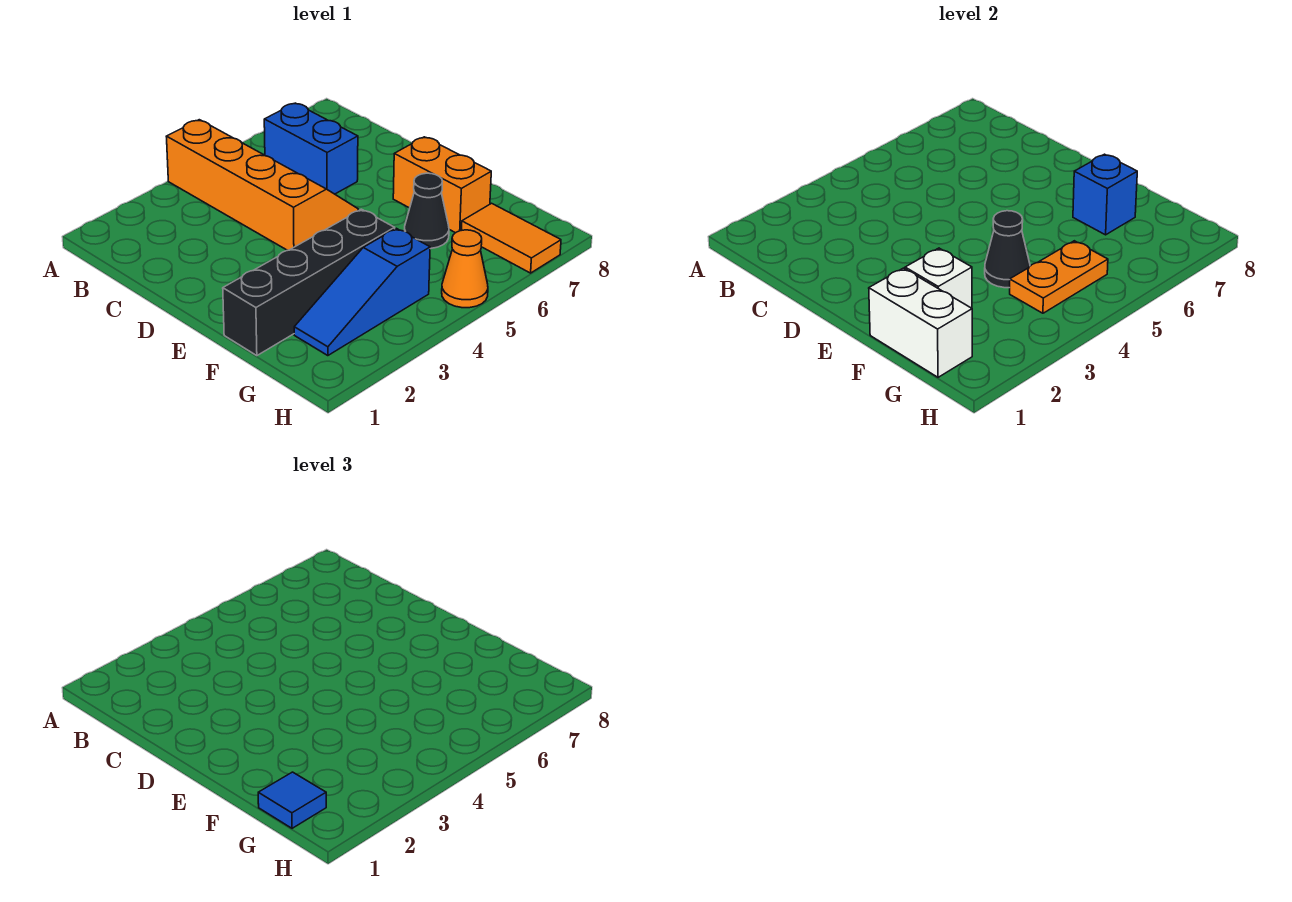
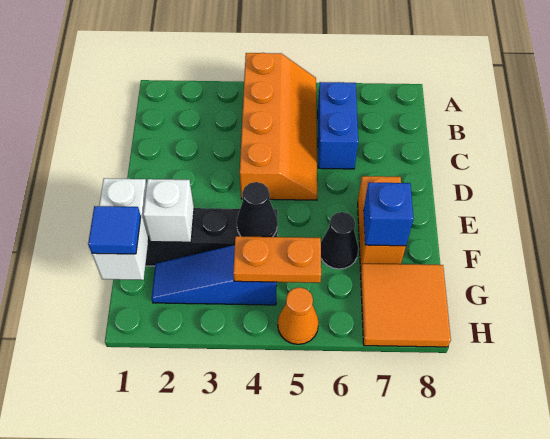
orange tile G7:H7 level 1 -> orange tile G7:H8 level 1

